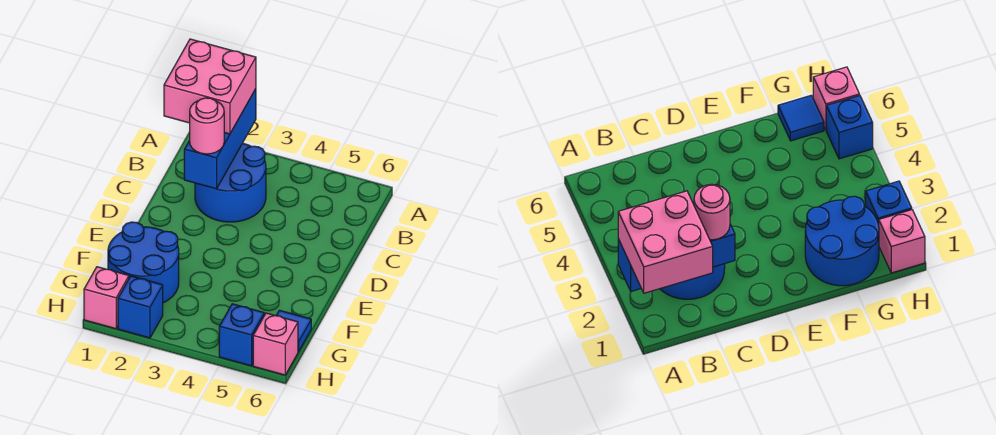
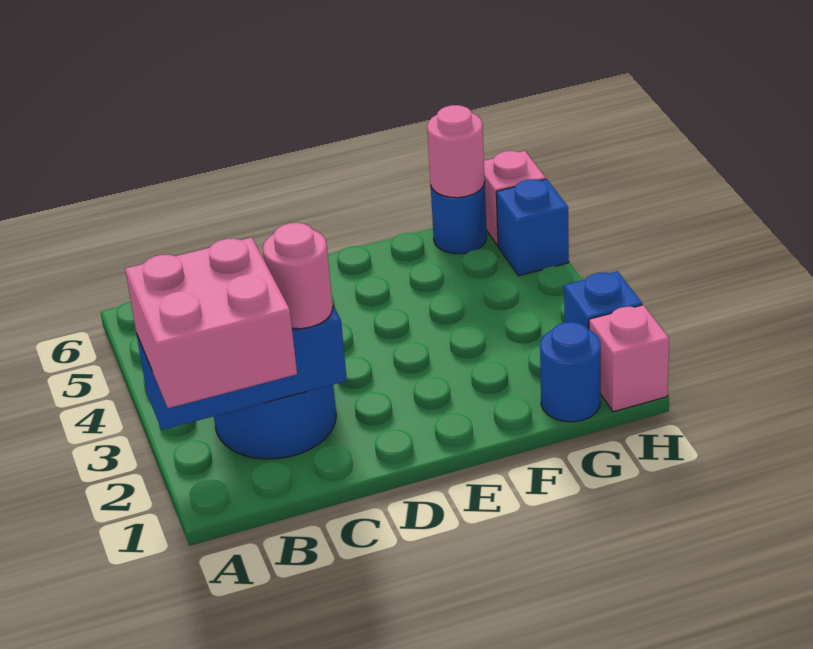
blue round brick F1:G2 level 1 -> blue round brick G1 level 1
blue tile G6 level 1 -> blue round brick G6 level 1
none -> pink round brick G6 level 2

